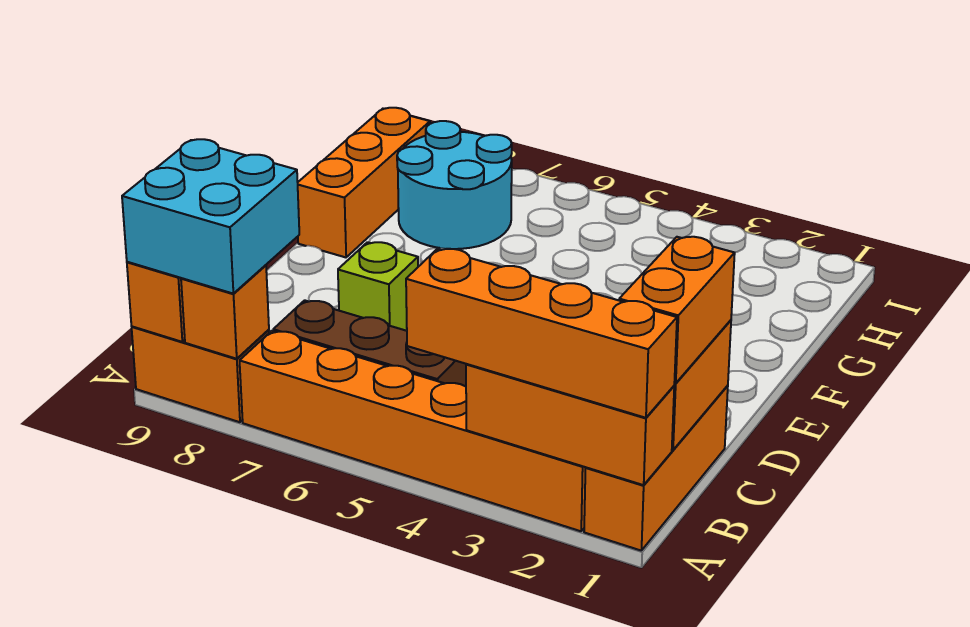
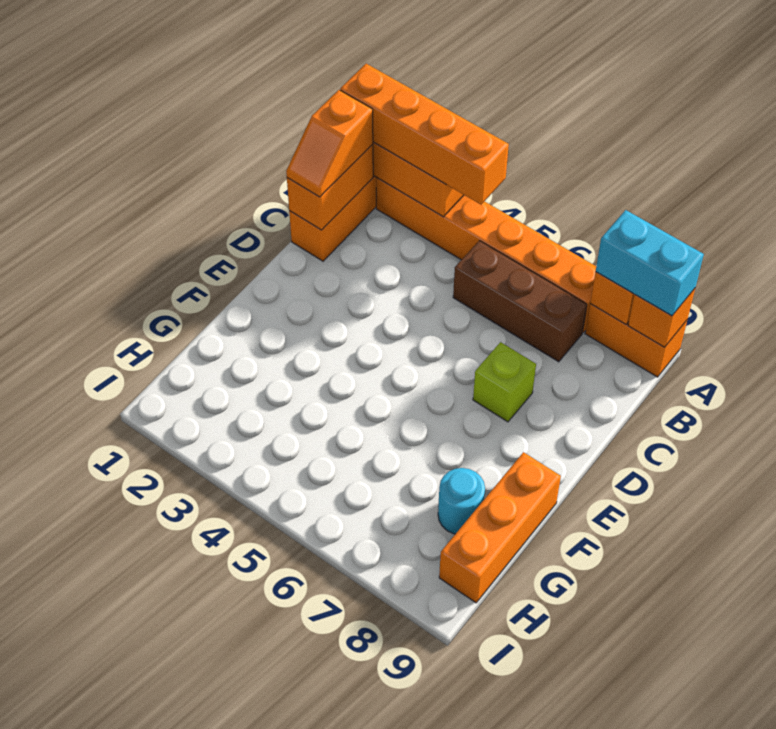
cyan brick A8:B9 level 3 -> cyan brick A8:A9 level 3
orange brick B1:C1 level 3 -> orange slope B1:C1 level 3 top B
cyan round brick G7:H8 level 1 -> cyan round brick G8 level 1

